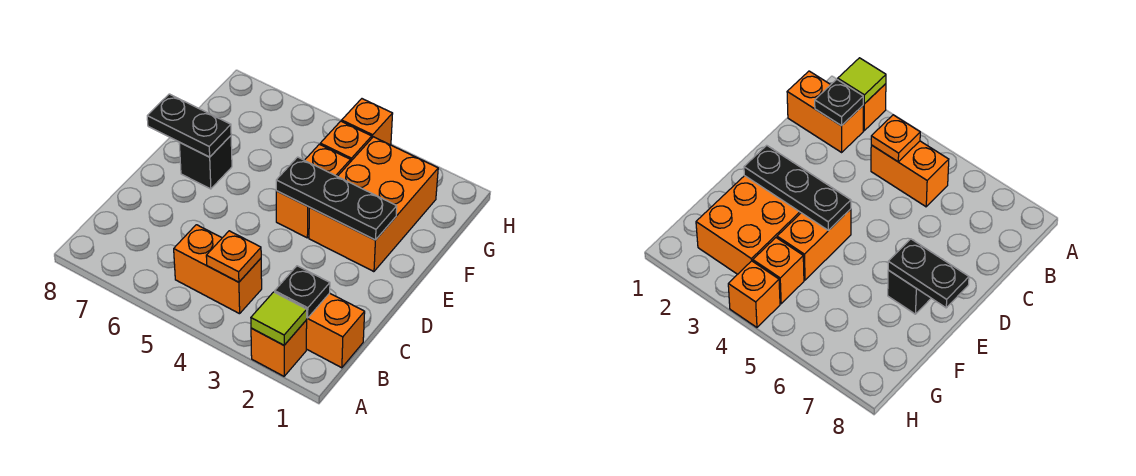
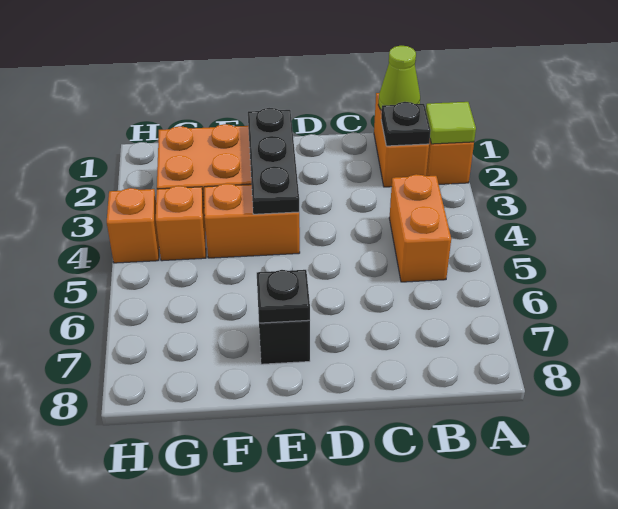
none -> lime cone B1 level 2
orange plate B4 level 2 -> none
black plate E7:E8 level 2 -> black plate E7 level 2

